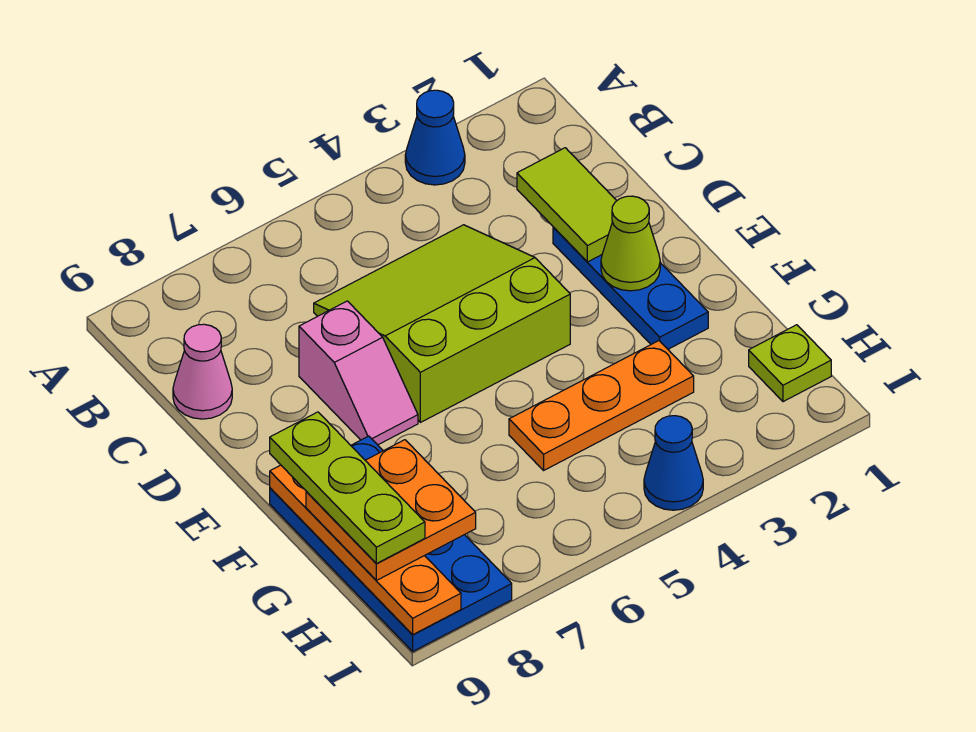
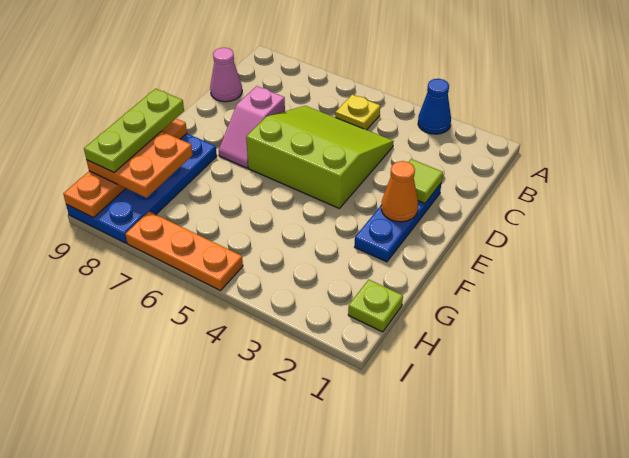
none -> yellow plate B5 level 1
lime tile C2:D2 level 2 -> lime tile D2 level 2
lime cone E2 level 2 -> orange cone E2 level 2
orange plate G3:G5 level 1 -> orange plate I5:I7 level 1
blue cone I4 level 1 -> none

